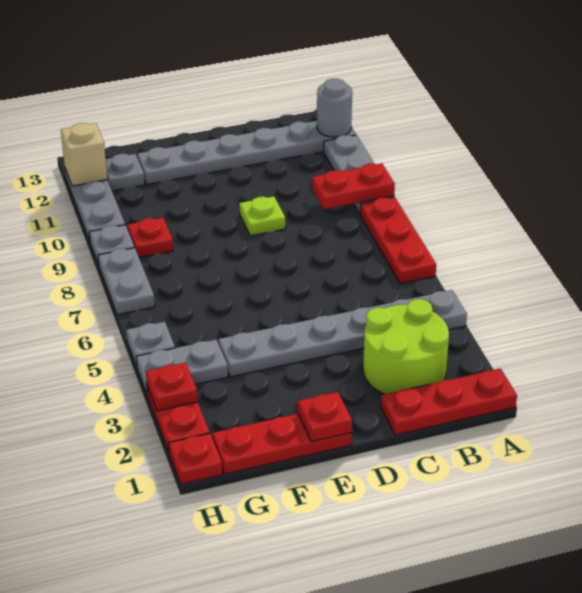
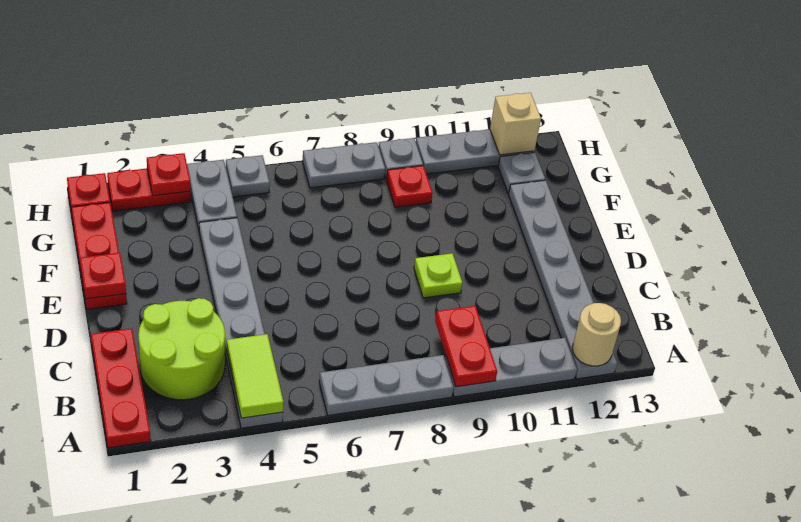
none -> lime tile A4:B4 level 2
red plate A6:A8 level 1 -> grey plate A6:A8 level 1
grey round brick A12 level 2 -> tan round brick A12 level 2

